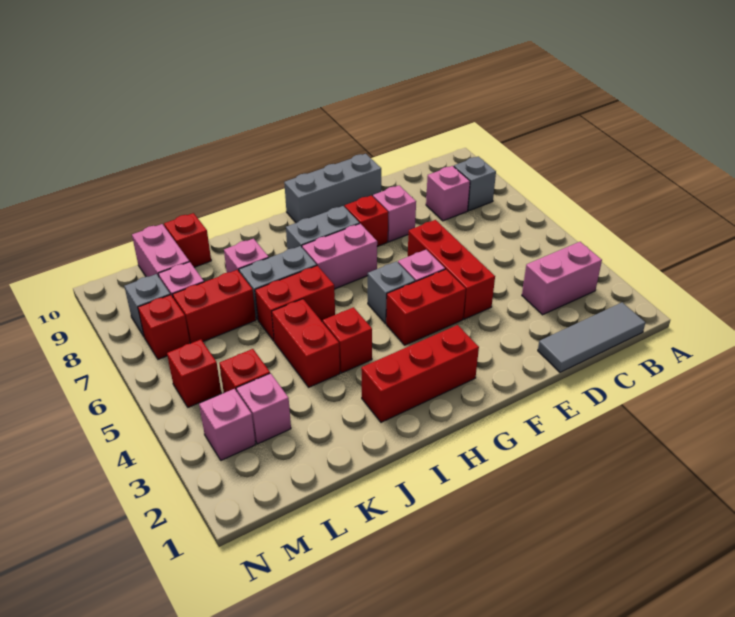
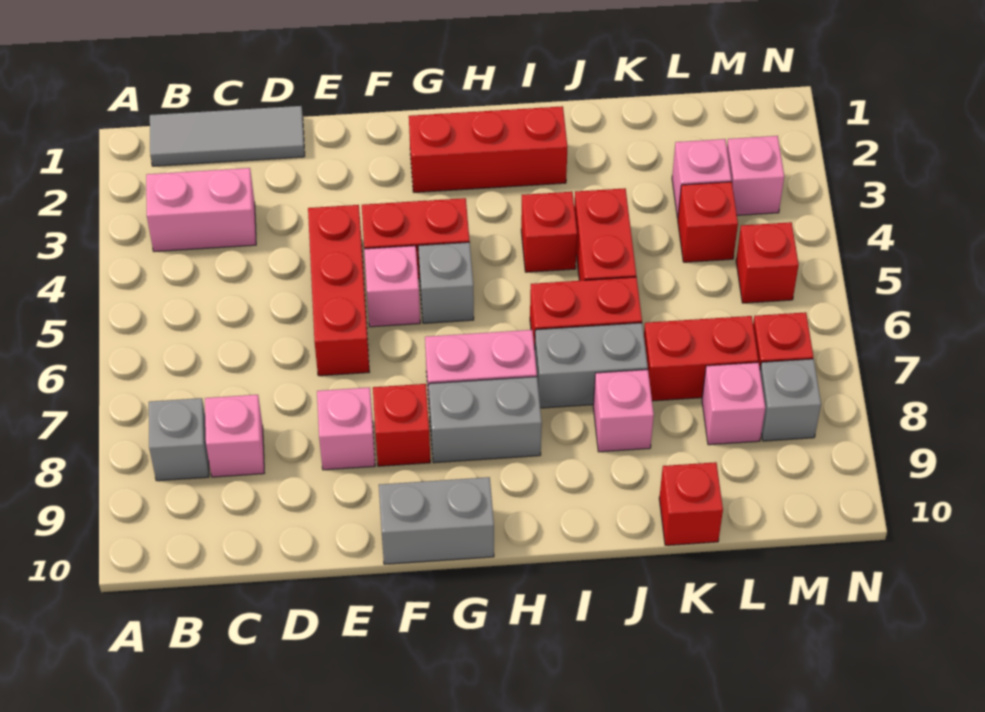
grey brick E10:G10 level 1 -> grey brick F10:G10 level 1
pink brick L9:L10 level 1 -> none

